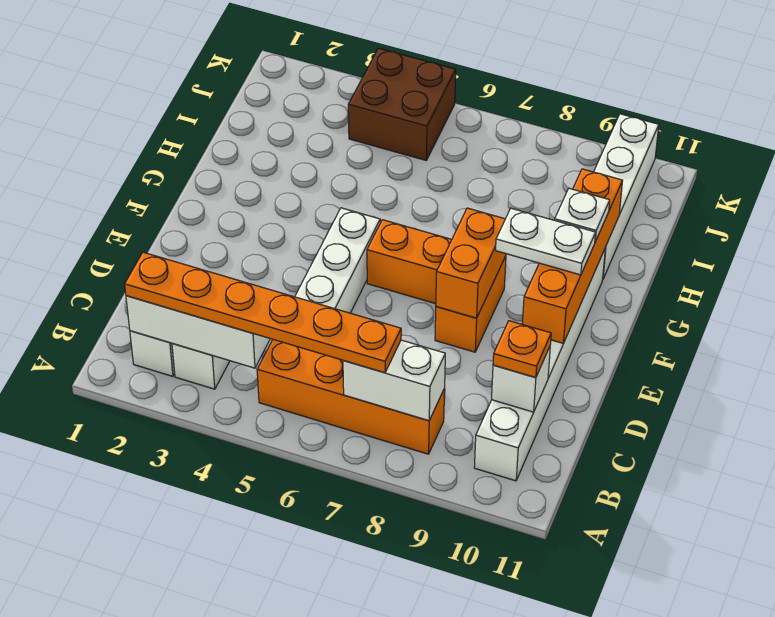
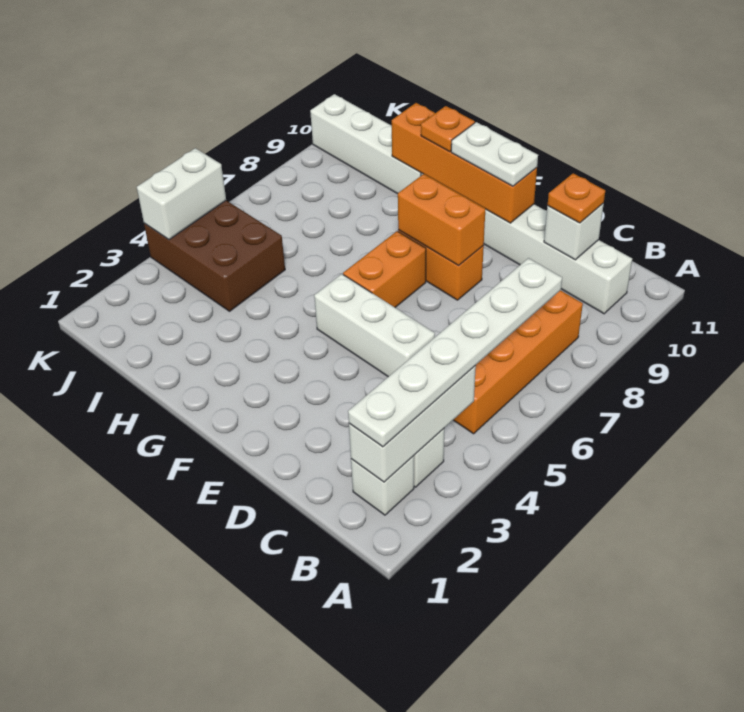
orange plate B2:B7 level 3 -> white plate B2:B7 level 3
white brick B7:B8 level 2 -> white brick K4:K5 level 2
white plate F9:F10 level 3 -> white plate E10:F10 level 3
white plate G10 level 3 -> orange plate G10 level 3
brown brick J4:K5 level 1 -> brown brick I4:K5 level 1

